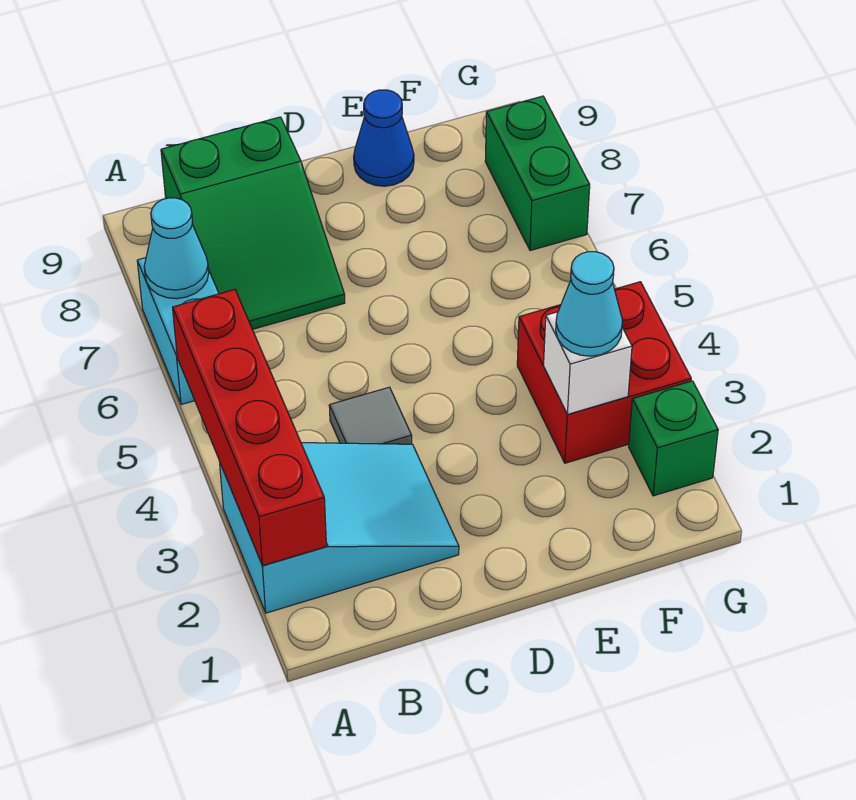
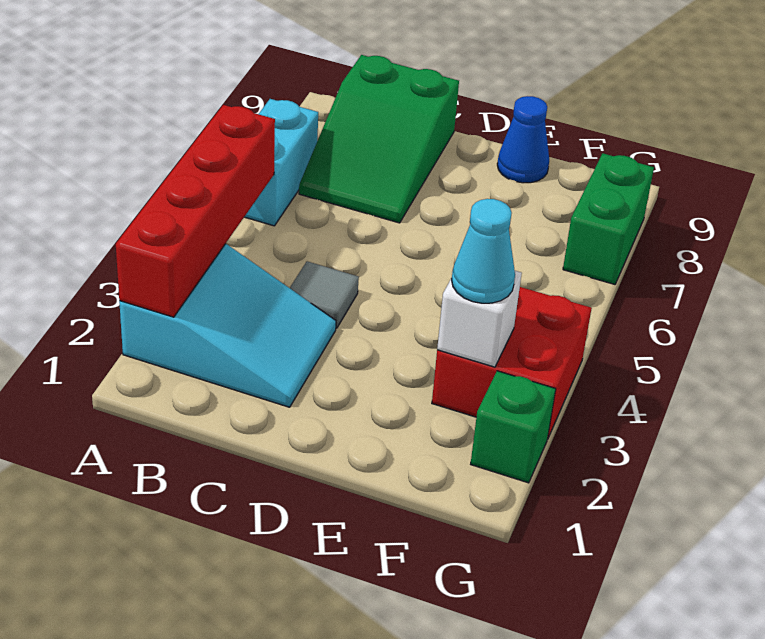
cyan cone A7 level 2 -> none

